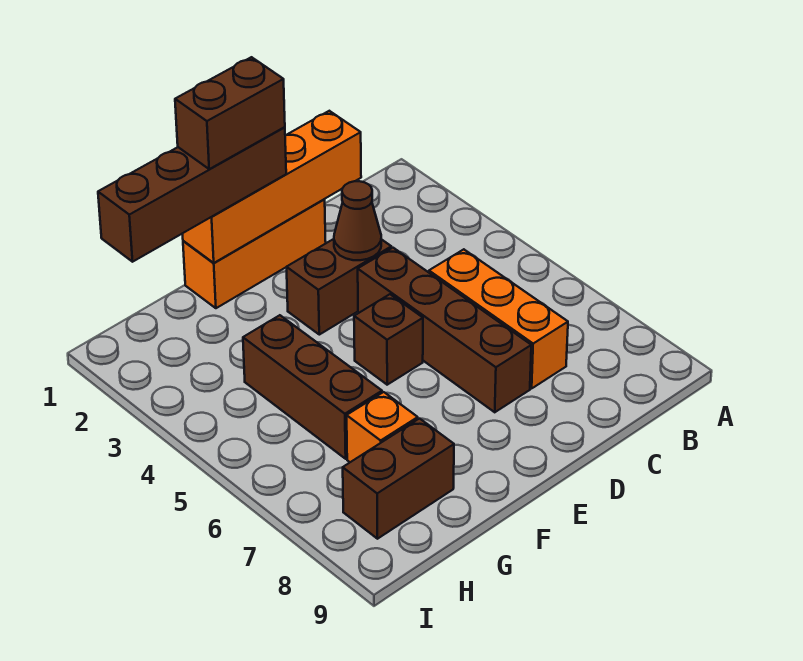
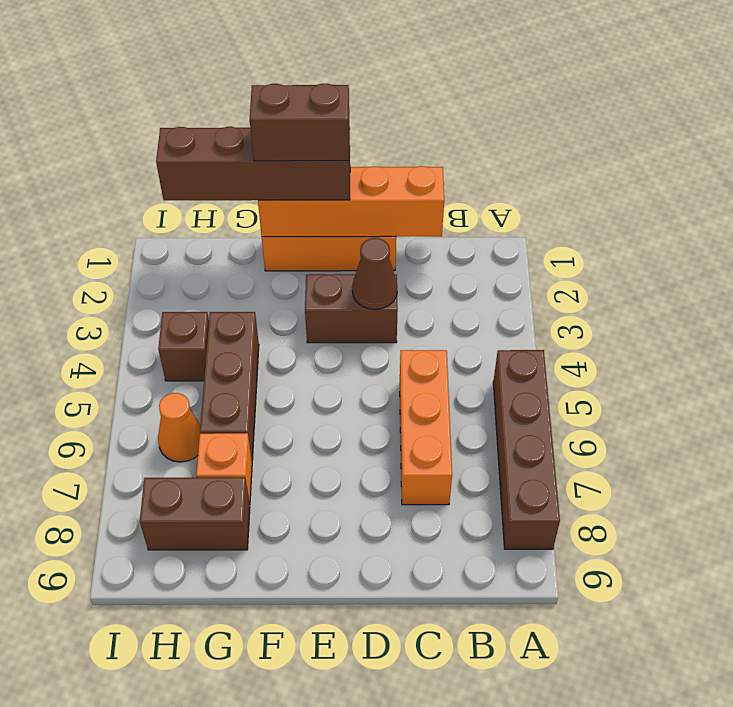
brown brick D4:D7 level 1 -> brown brick A5:A8 level 1
brown brick E5 level 1 -> brown brick H4 level 1
none -> orange cone H6 level 1

